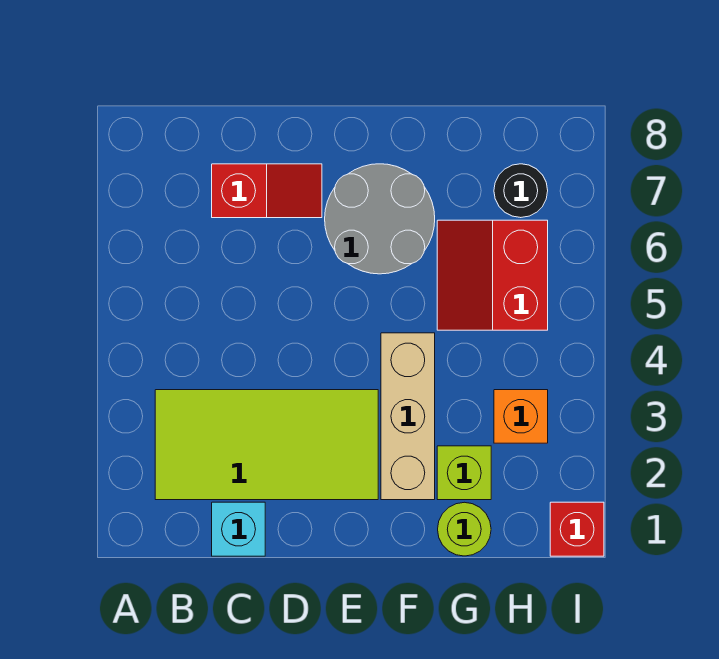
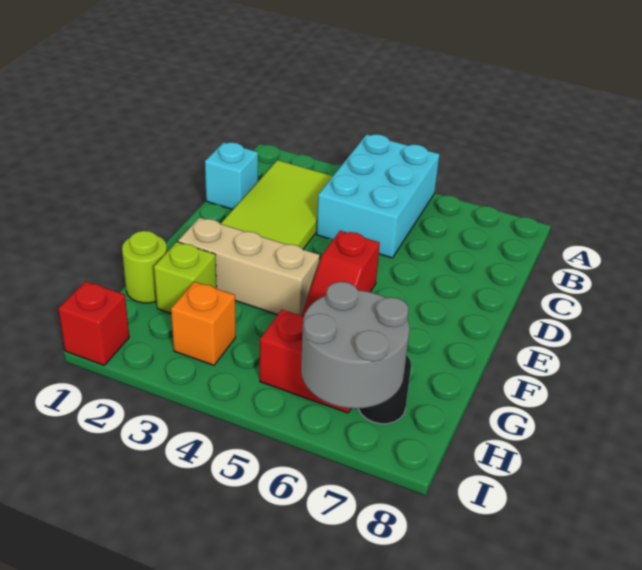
none -> cyan brick A4:C5 level 1
red slope C7:D7 level 1 top C -> red slope E5:F5 level 1 top E
grey round brick E6:F7 level 1 -> grey round brick H6:I7 level 2

